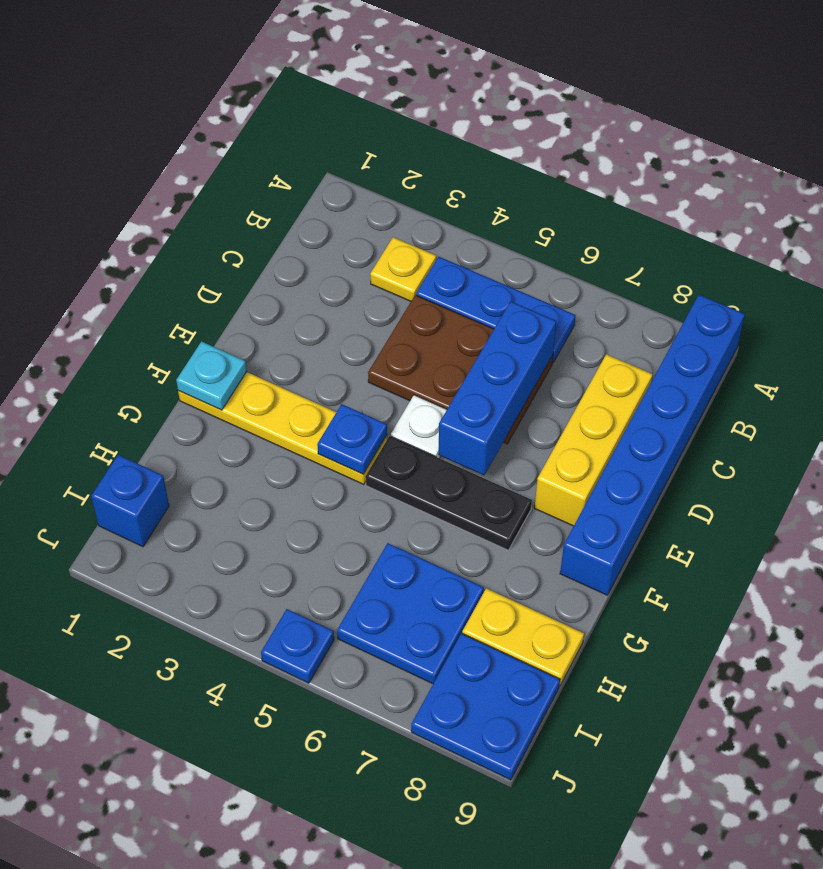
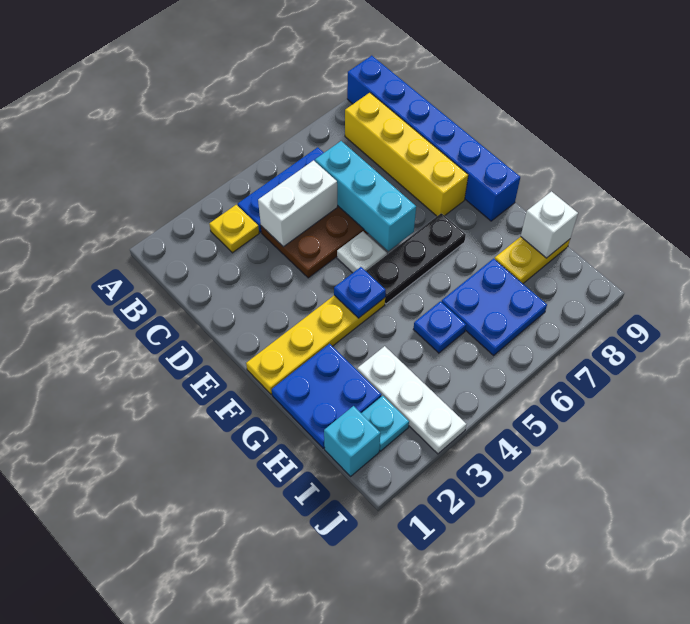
none -> white brick C4:C5 level 2
blue brick C6:E6 level 2 -> cyan brick C6:E6 level 2
yellow brick C8:E8 level 1 -> yellow brick B8:E8 level 1
cyan plate F1 level 2 -> cyan plate I2 level 1
none -> white plate H3:J3 level 1
none -> white brick H9 level 2
blue brick I1 level 1 -> cyan brick I1 level 1
blue plate I8:J9 level 1 -> blue plate G1:H2 level 1
blue plate J5 level 1 -> blue plate H5 level 1

